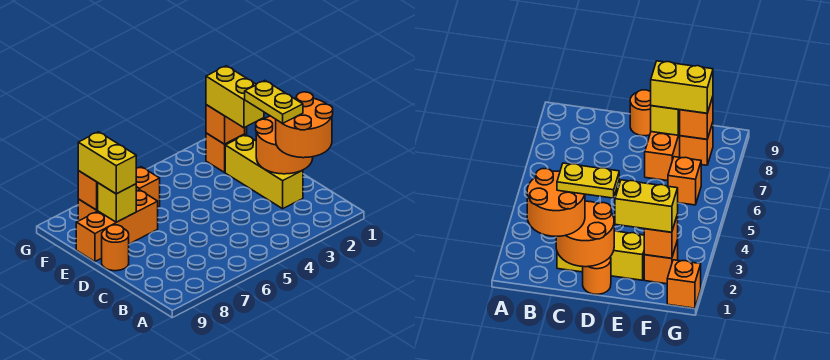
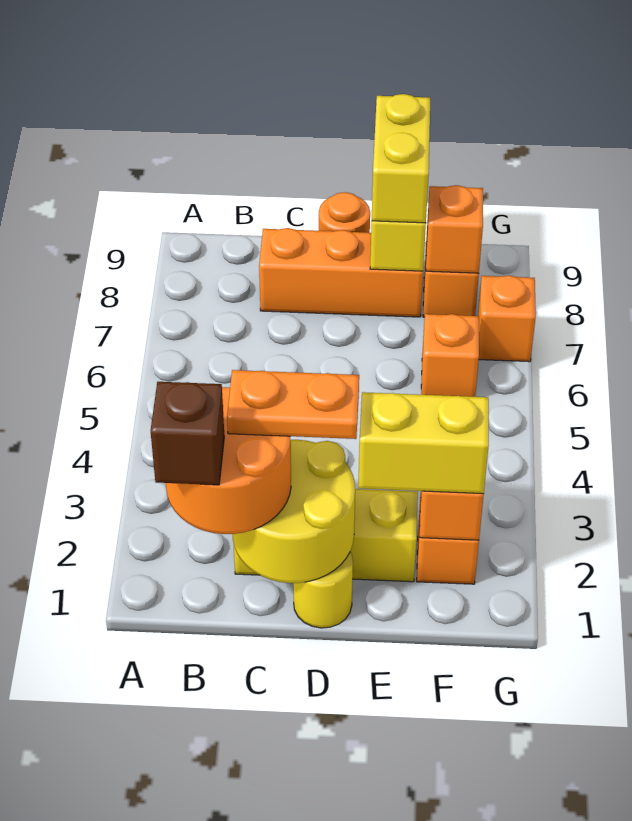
none -> brown brick B1 level 4
orange round brick C1:D2 level 2 -> yellow round brick C1:D2 level 2
yellow plate C2:D2 level 4 -> orange plate C2:D2 level 4
orange round brick D1 level 1 -> yellow round brick D1 level 1
orange brick E7:E9 level 1 -> orange brick C8:E8 level 1
yellow brick E8:F8 level 3 -> yellow brick E8:E9 level 3
orange brick G1 level 1 -> orange brick G7 level 1

